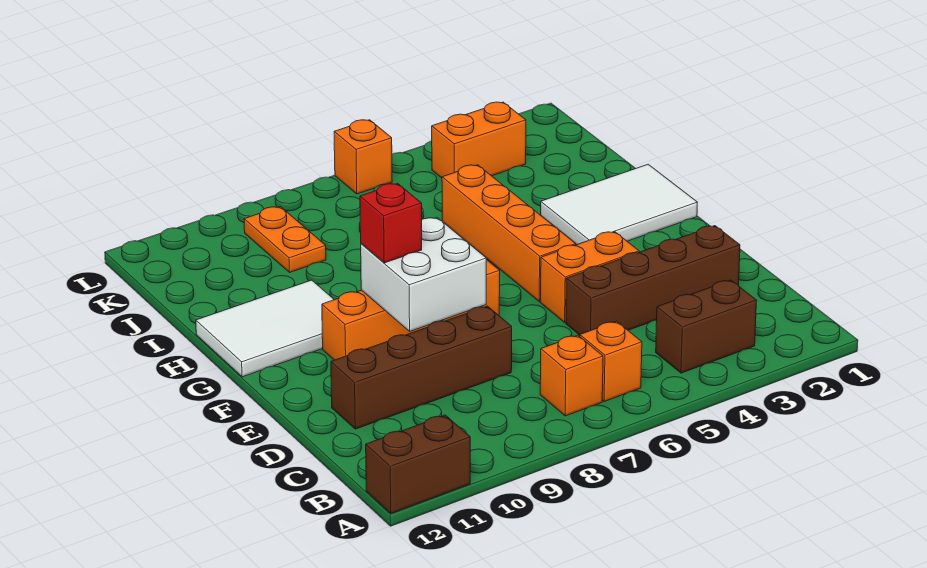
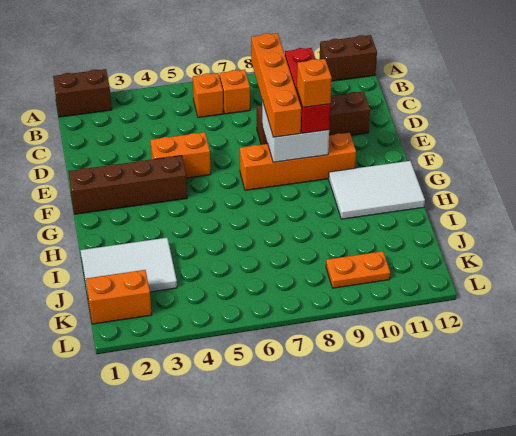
brown brick B3:B4 level 1 -> brown brick A1:A2 level 1
brown brick D2:D5 level 1 -> brown brick F1:F4 level 1
orange brick F5:I5 level 1 -> orange brick C8:F8 level 3
red brick F9 level 3 -> red brick D9:F9 level 3
white tile G1:H3 level 1 -> white tile I1:J3 level 1
orange plate J9:K9 level 1 -> orange plate K9:K10 level 1
orange brick K3:K4 level 1 -> orange brick K1:K2 level 1
orange brick L6 level 1 -> orange brick F9 level 4

